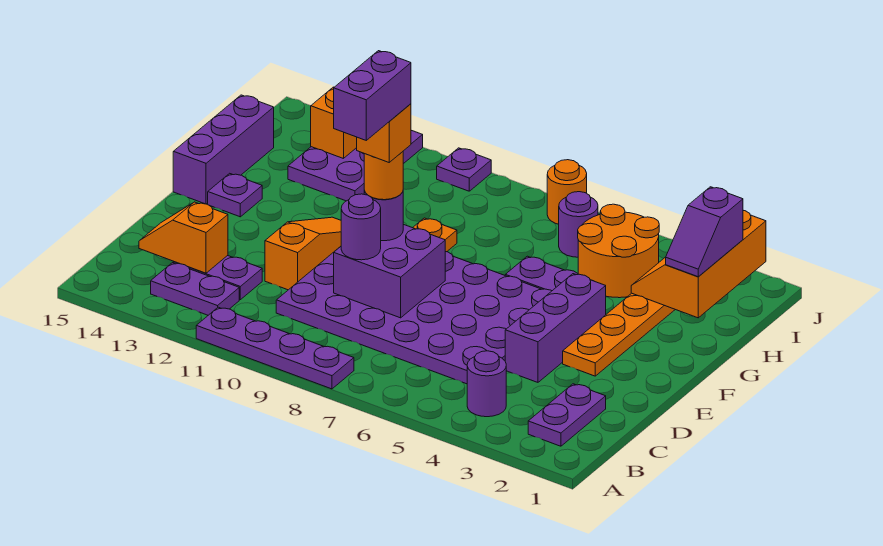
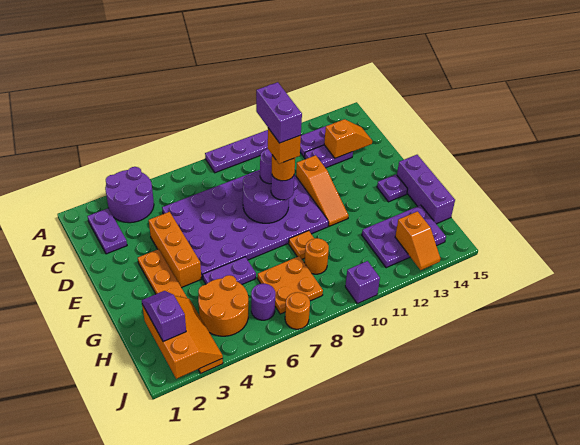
purple round brick B4 level 1 -> purple round brick A3:B4 level 1
purple brick D4:F4 level 1 -> orange brick D4:F4 level 1
purple brick D8:E9 level 2 -> purple round brick D8:E9 level 2
none -> orange plate H7:I8 level 1
none -> orange round brick H9 level 1
purple plate H12:J13 level 1 -> purple plate H12:I14 level 1
purple plate J10 level 1 -> purple brick J10 level 1

